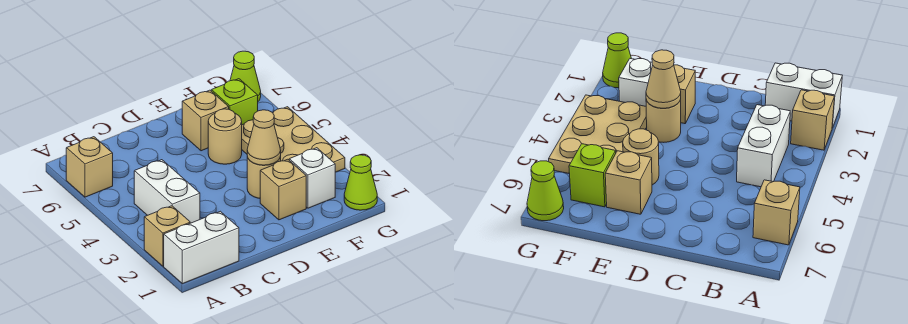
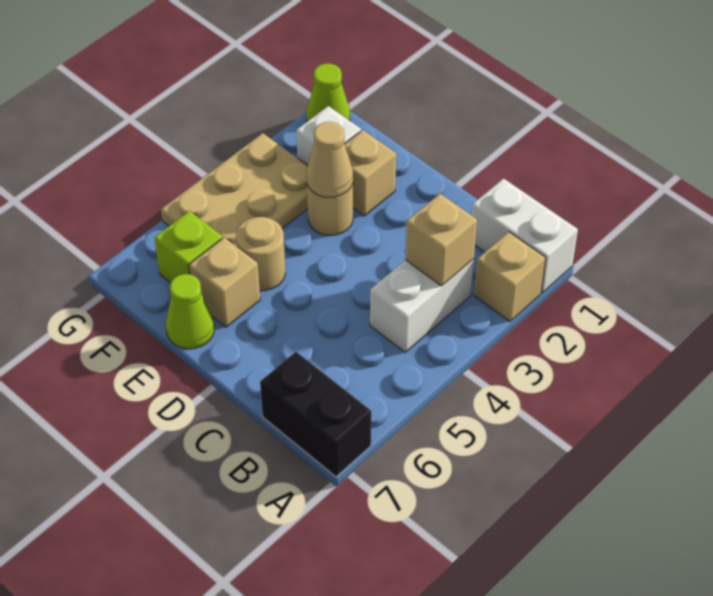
tan brick A6 level 1 -> tan brick B3 level 2
none -> black brick A7:B7 level 1
lime cone G7 level 1 -> lime cone E7 level 1

